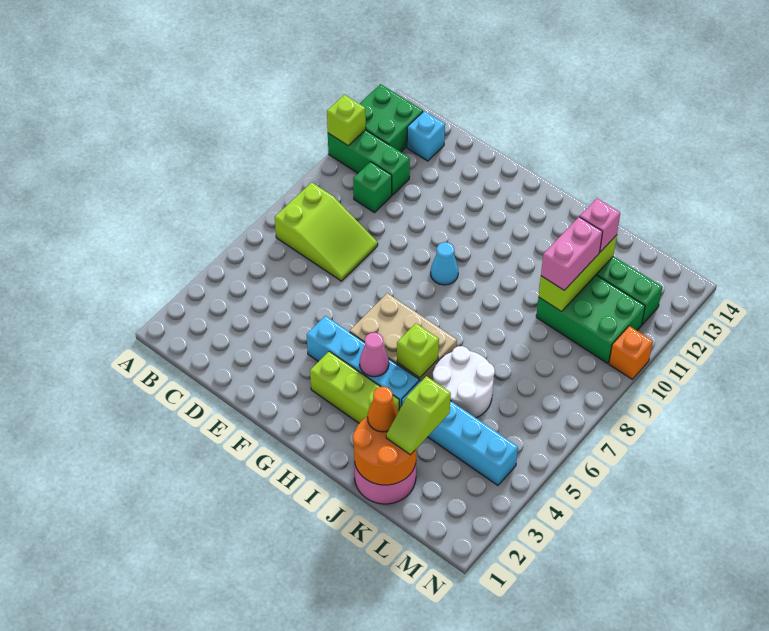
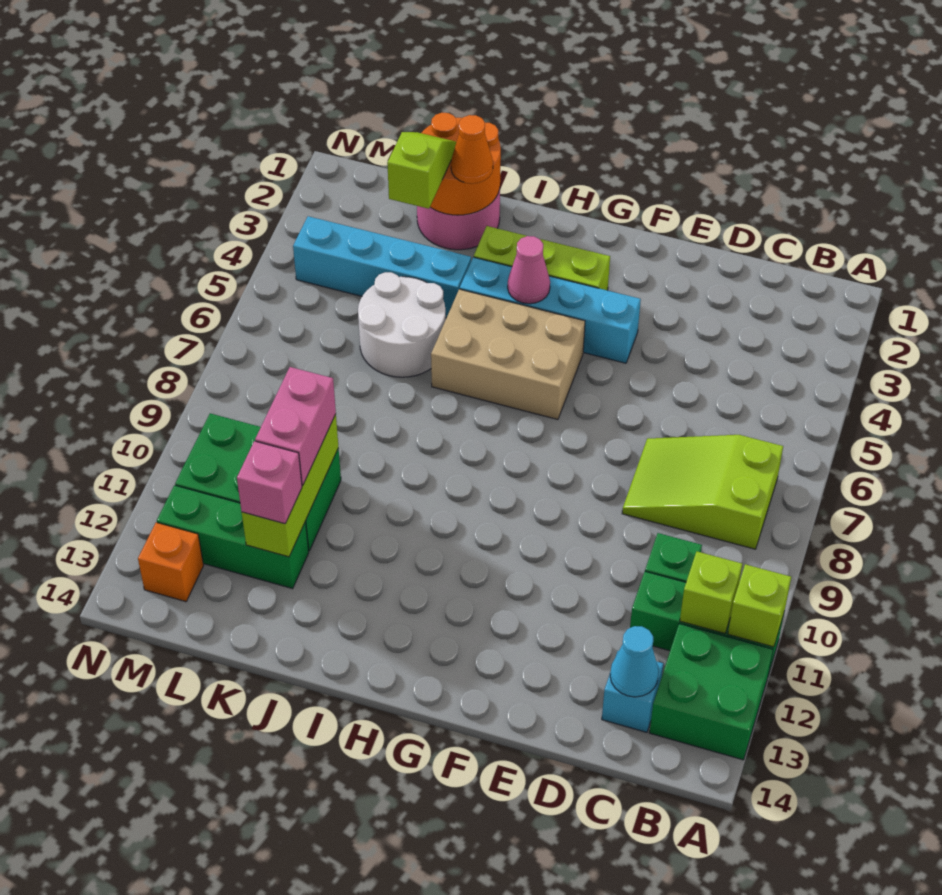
cyan cone G9 level 1 -> cyan cone C13 level 2
lime brick I5 level 2 -> lime brick B11 level 2
orange brick N10 level 1 -> orange brick M13 level 1

